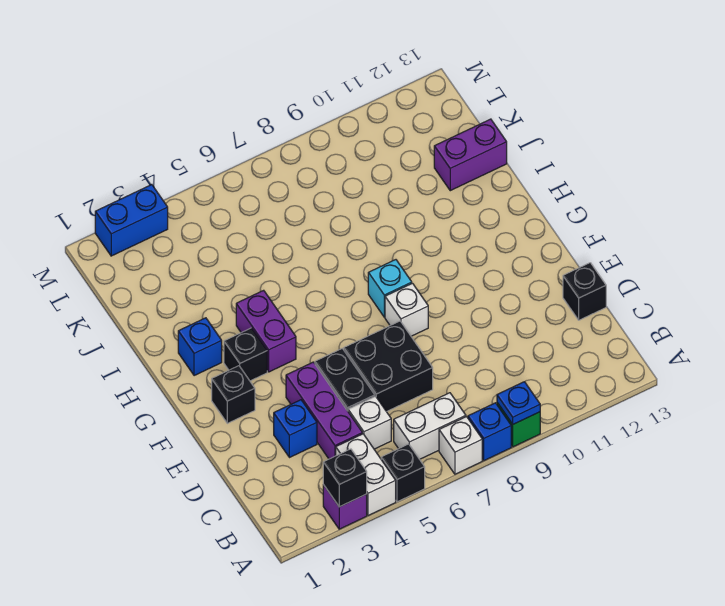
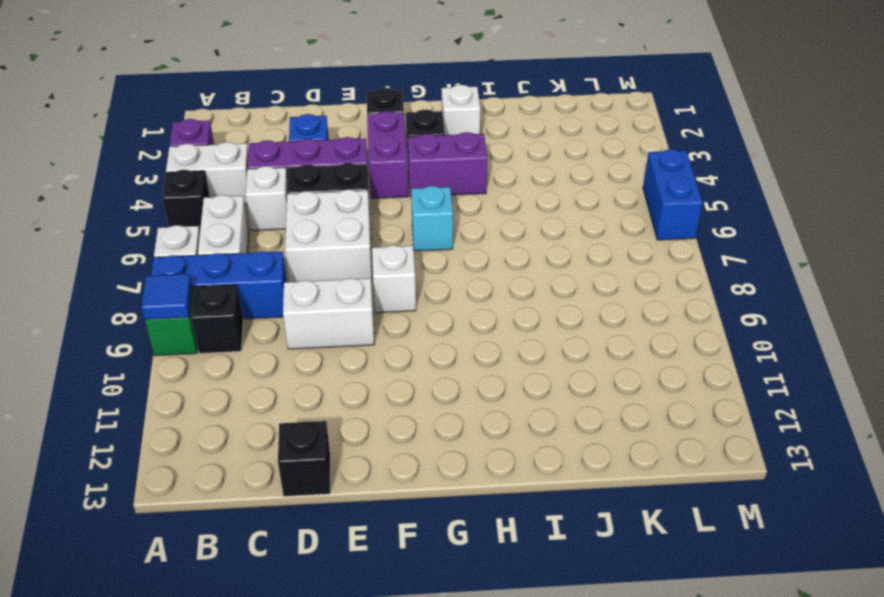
black brick A3 level 2 -> black brick B9 level 1
blue brick A8 level 1 -> blue brick A8:C8 level 1
blue plate A9 level 2 -> blue tile A9 level 2
black brick D6:E7 level 1 -> white brick D6:E7 level 1
none -> white brick D9:E9 level 1
cyan brick G8 level 1 -> cyan brick G6 level 1
blue brick H2 level 1 -> white brick H2 level 1
purple brick J12:J13 level 1 -> purple brick F3:F4 level 1
blue brick M2:M3 level 1 -> blue brick M5:M6 level 1

